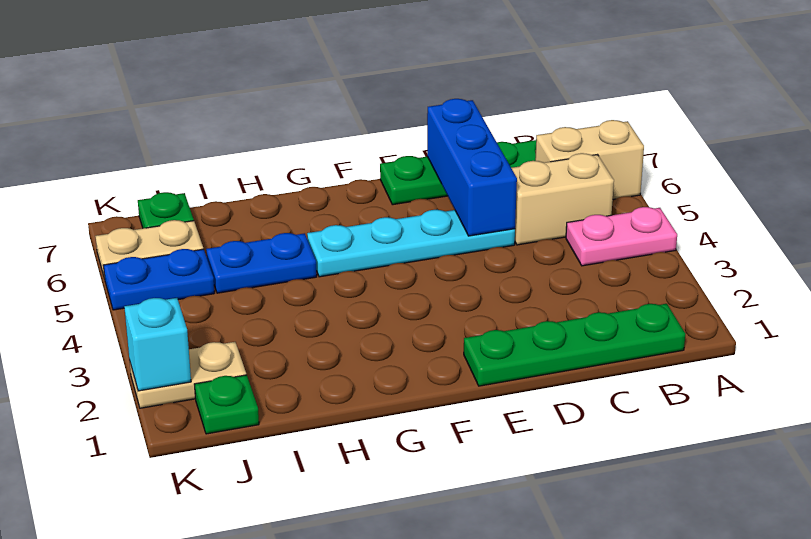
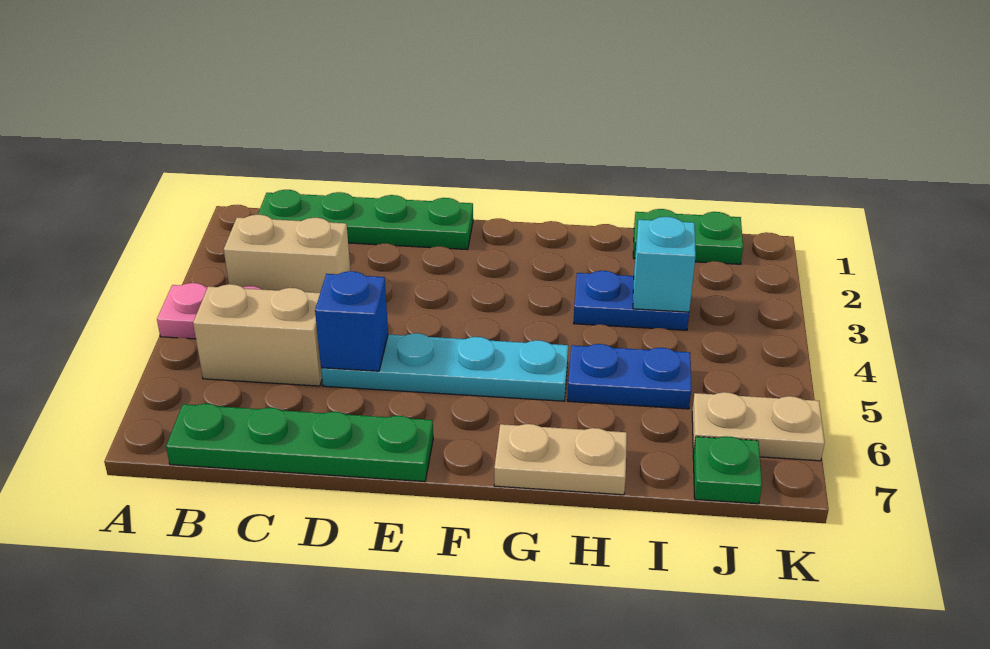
tan brick A6:B6 level 1 -> tan brick B3:C3 level 1
blue brick D5:D7 level 2 -> blue brick D5 level 2
green plate J1 level 1 -> green plate I1:J1 level 1
tan plate J2:K2 level 1 -> tan plate G7:H7 level 1
blue plate J5:K5 level 1 -> blue plate H3:I3 level 1
cyan brick K2 level 2 -> cyan brick I3 level 2

